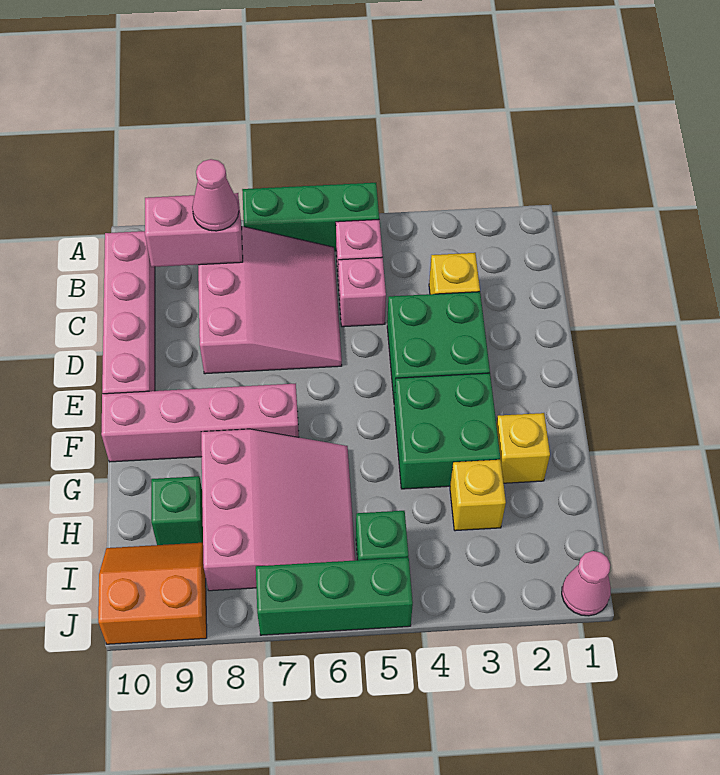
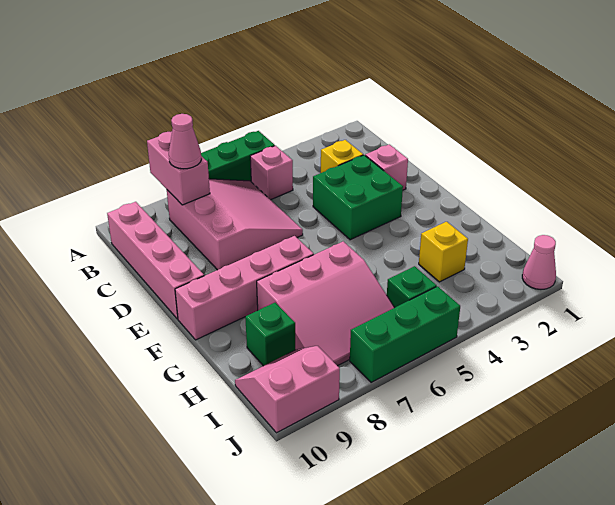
pink brick B8:B9 level 2 -> pink brick A8:B8 level 2
pink brick C5 level 1 -> pink brick D2 level 1
green brick F3:G4 level 1 -> none
yellow brick G2 level 1 -> none
pink slope G6:I8 level 1 top 8 -> pink slope G6:I8 level 1 top G
orange slope I9:J10 level 1 top J -> pink slope I9:J10 level 1 top J

